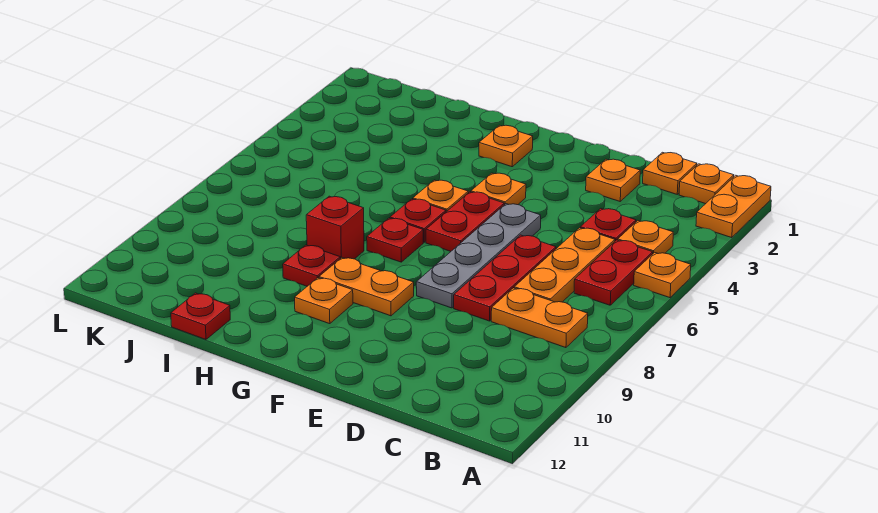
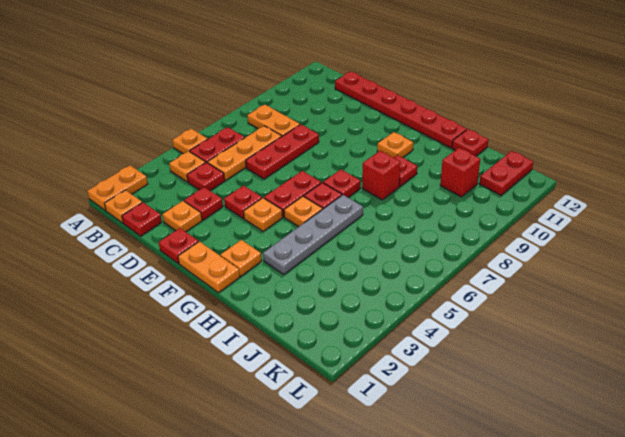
orange plate C1 level 1 -> red plate C1 level 1
none -> red plate C12:H12 level 1
none -> red plate D3 level 1
none -> red plate E1 level 1
none -> red plate E4 level 1
grey plate E5:E8 level 1 -> grey plate H3:H6 level 1
orange plate F9:G9 level 1 -> orange plate F1:G1 level 1
none -> red brick J10 level 1
none -> red plate K11:K12 level 1

